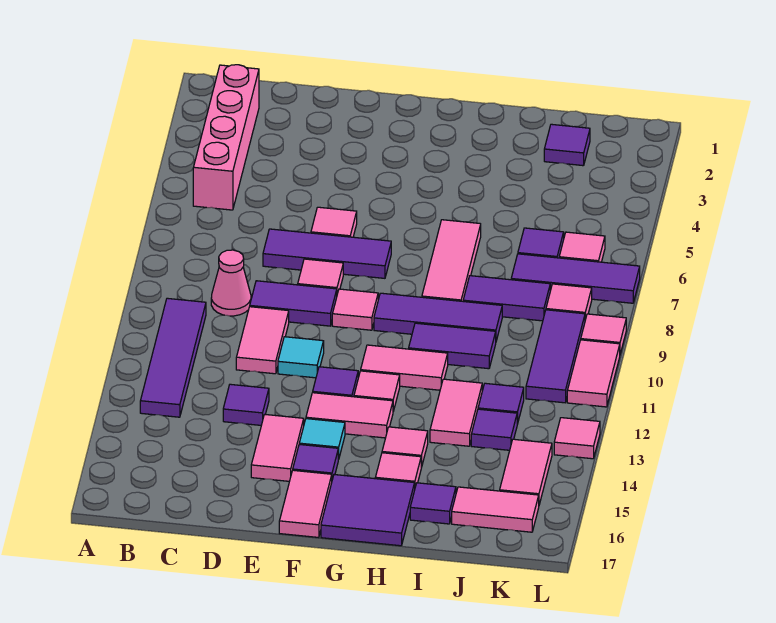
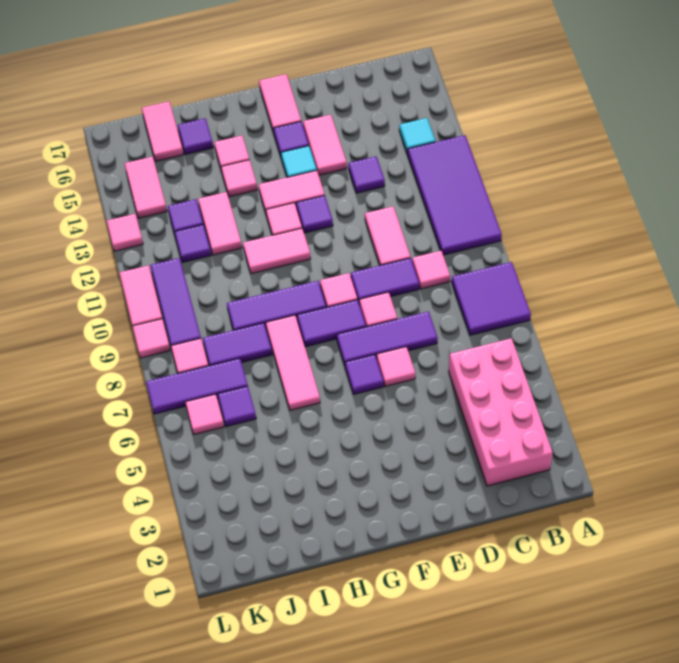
pink brick B2:B5 level 1 -> pink brick B2:C5 level 1
purple tile B10:B13 level 1 -> purple tile A10:B13 level 1
pink cone C9 level 1 -> pink tile C9 level 1
cyan tile E11 level 1 -> cyan tile B14 level 1
purple tile G16:H17 level 1 -> purple tile A7:B8 level 1
purple tile H10:I10 level 1 -> purple tile F8:G8 level 1
purple tile J2 level 1 -> purple tile F6 level 1
pink tile J16:K16 level 1 -> pink tile J16:J17 level 1

